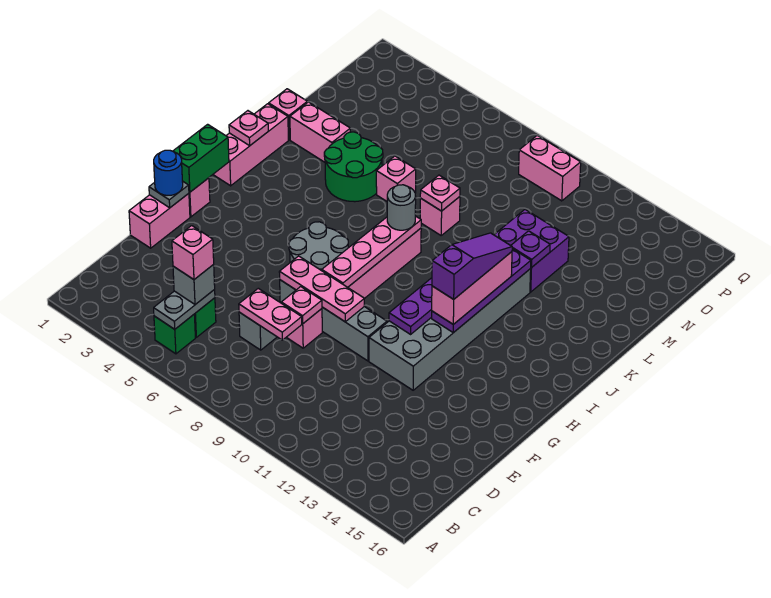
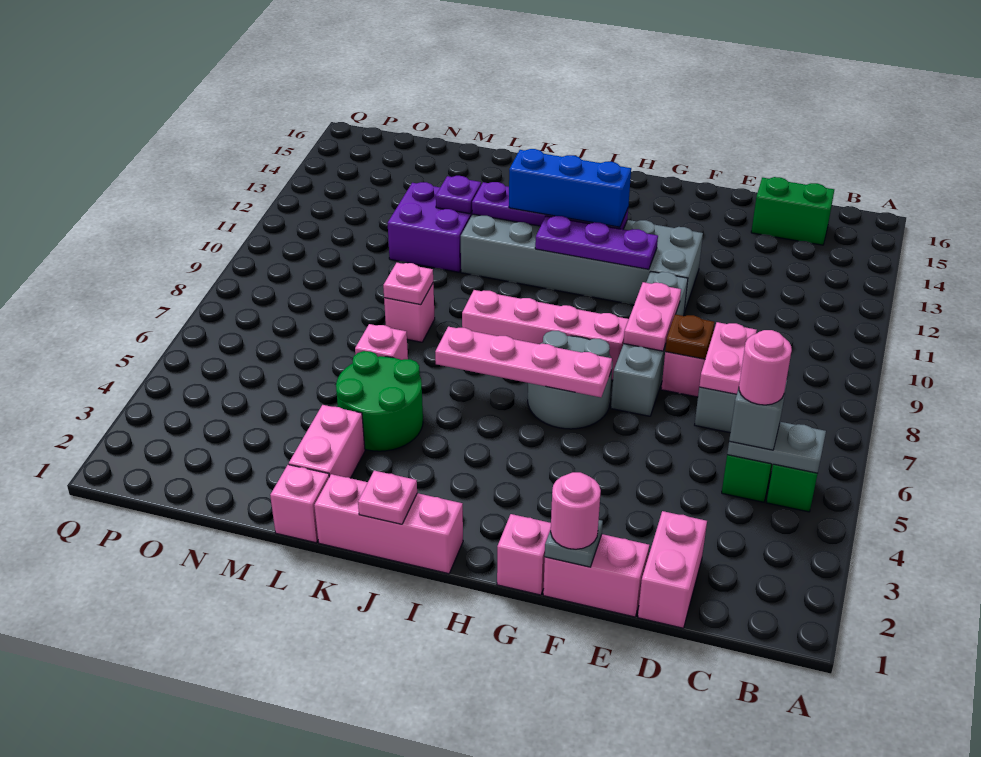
pink brick C5 level 4 -> pink round brick C5 level 4
pink plate E8 level 2 -> brown plate E8 level 2
blue round brick F1 level 3 -> pink round brick F1 level 3
pink plate F7:F9 level 2 -> pink plate F8:F9 level 2
green brick G1:H1 level 2 -> green brick C15:D15 level 1
pink plate G8:J8 level 2 -> pink plate G6:J6 level 2
pink brick H12:J12 level 3 -> blue brick H12:J12 level 3
purple slope H12:J12 level 4 top H -> none
grey round brick J8 level 3 -> none
pink brick P9:P10 level 1 -> pink brick D1:D2 level 1

